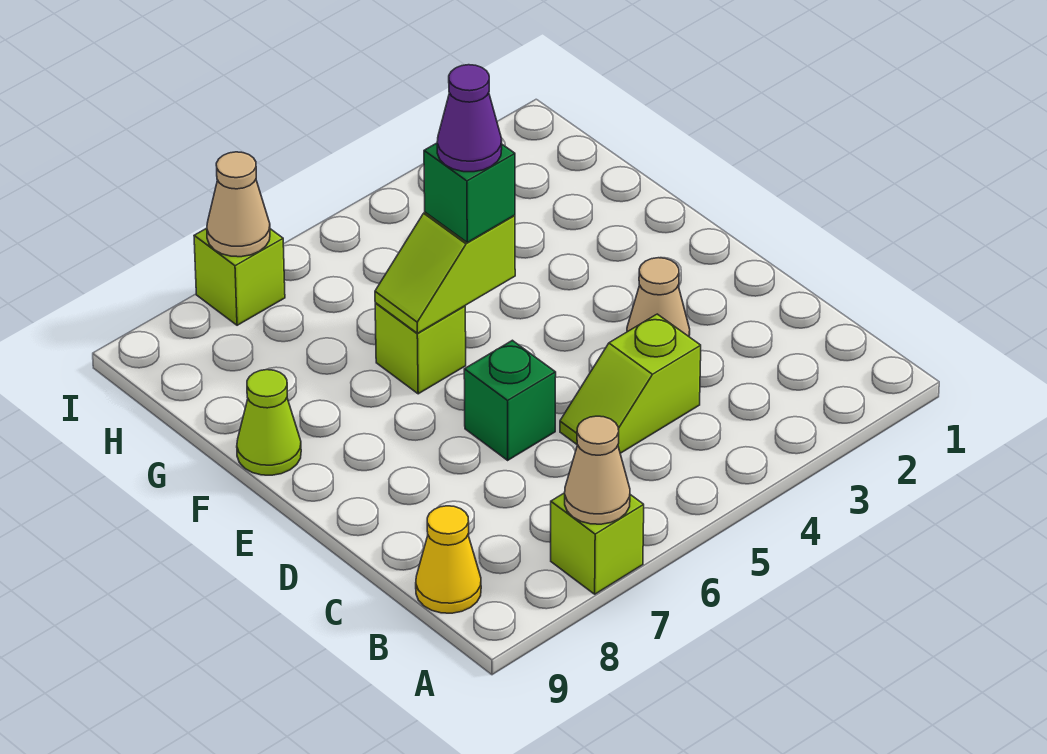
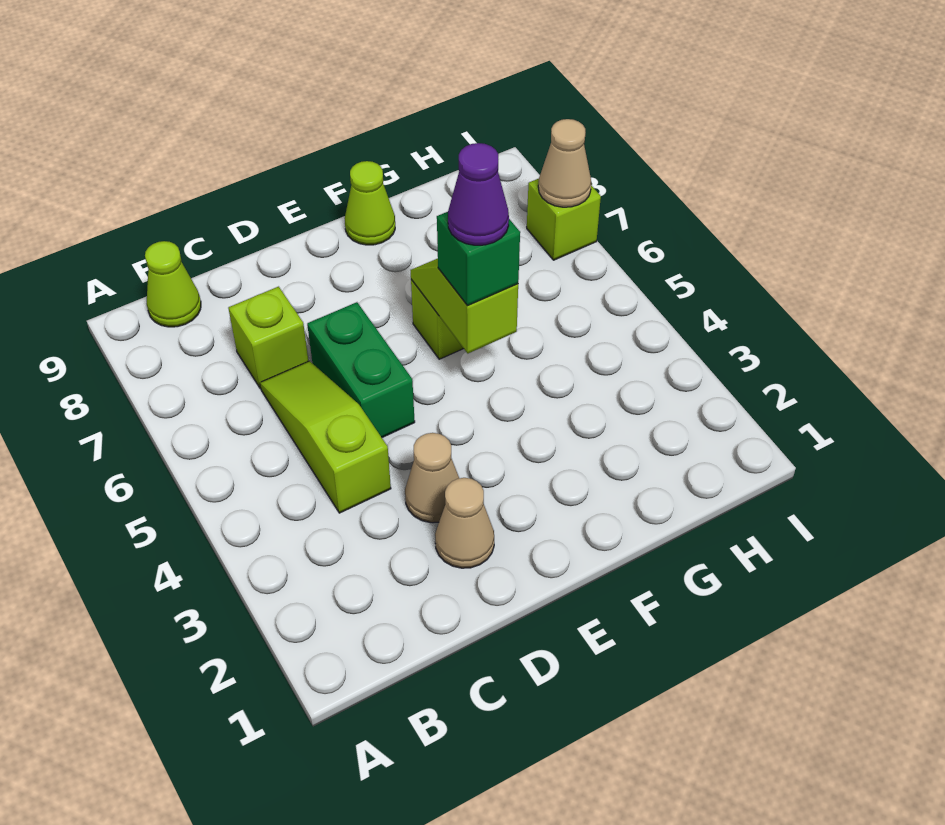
lime brick A7 level 1 -> lime brick C7 level 1
tan cone A7 level 2 -> tan cone D2 level 1
yellow cone B9 level 1 -> lime cone B9 level 1
lime slope C4:C5 level 1 top 4 -> lime slope C4:C6 level 1 top 4
green brick D6 level 1 -> green brick D5:D6 level 1

